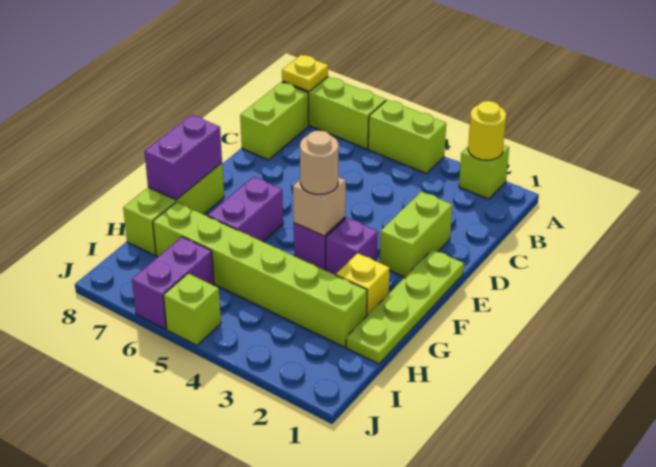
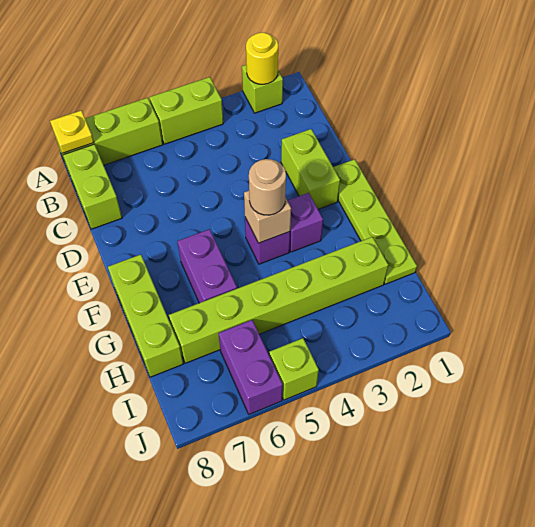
purple brick F8:G8 level 2 -> none
yellow brick G2 level 1 -> none

